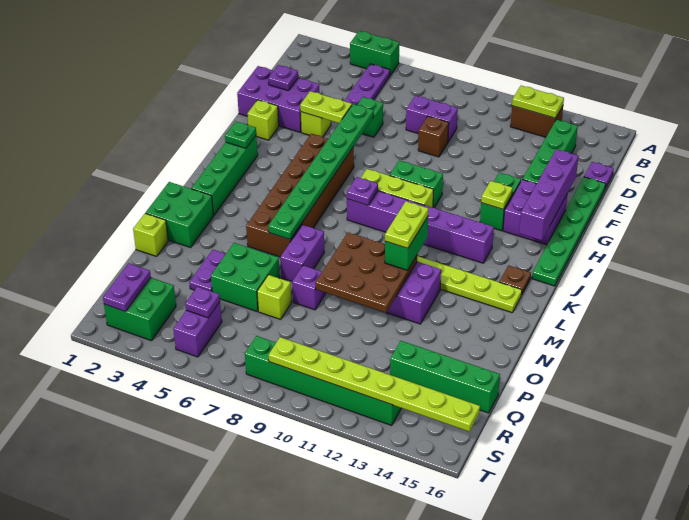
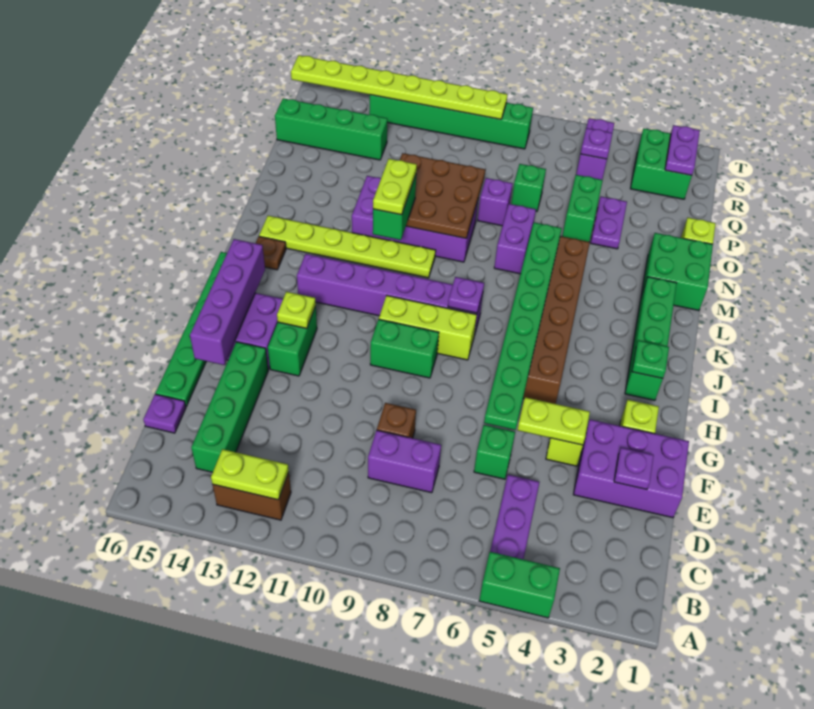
green brick O5:P6 level 1 -> green brick O5:P5 level 1
lime brick P7 level 1 -> green brick P7 level 1

